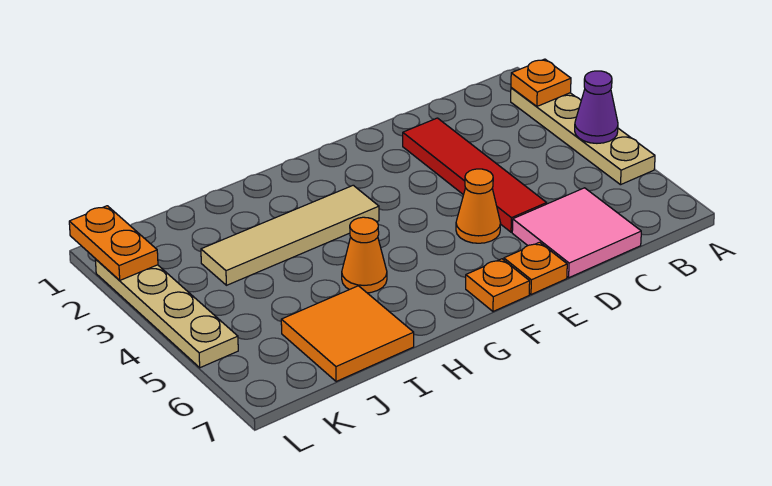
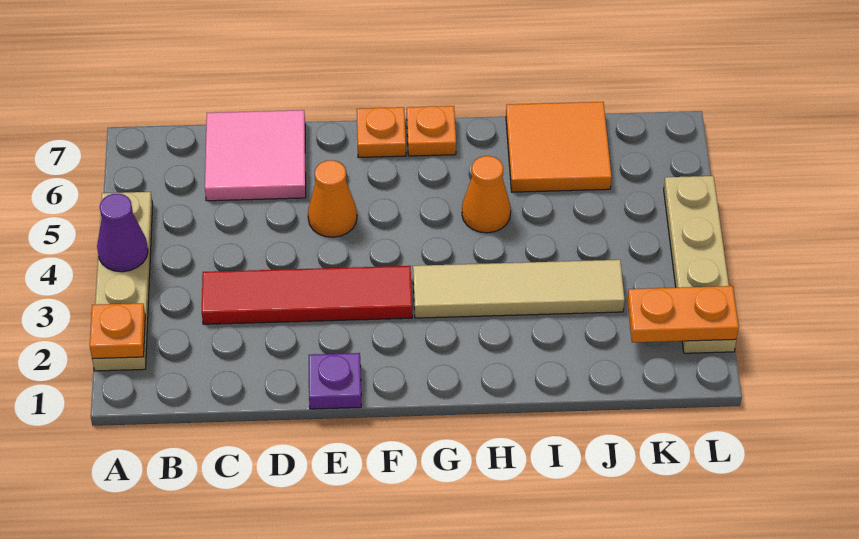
red tile D2:D5 level 1 -> red tile C3:F3 level 1
none -> purple plate E1 level 1
orange plate E7 level 1 -> orange plate G7 level 1
orange plate L1:L2 level 2 -> orange plate K2:L2 level 2

